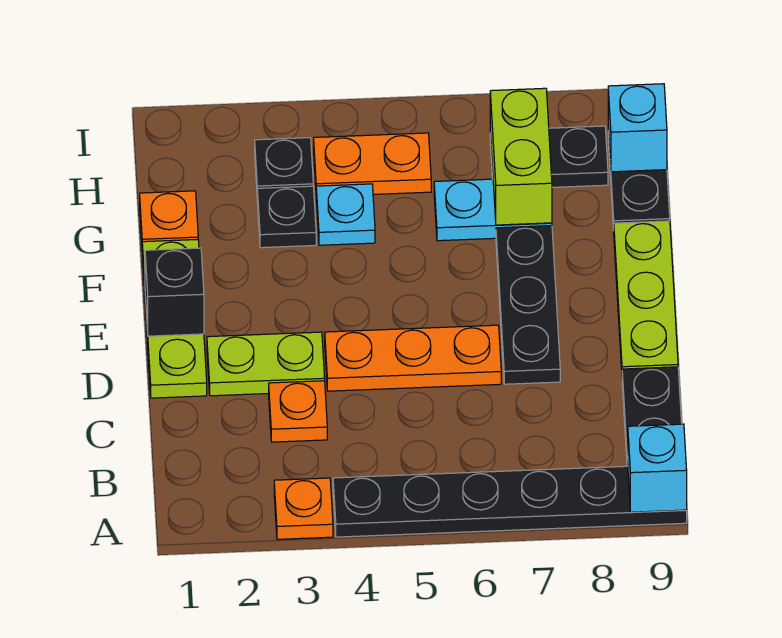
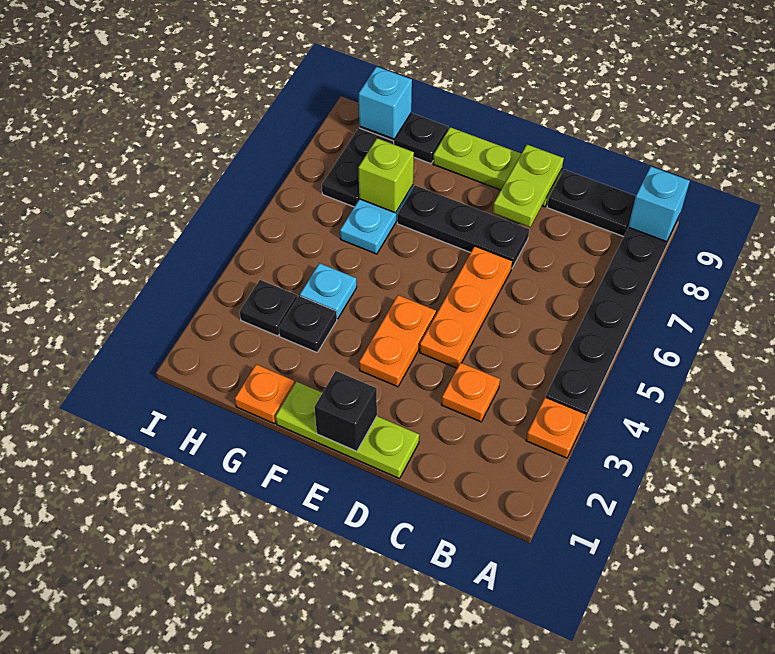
lime plate D2:D3 level 1 -> lime plate D8:D9 level 2
lime brick G7:H7 level 2 -> lime brick G7 level 2
orange plate H4:H5 level 1 -> orange plate E3:E4 level 1

